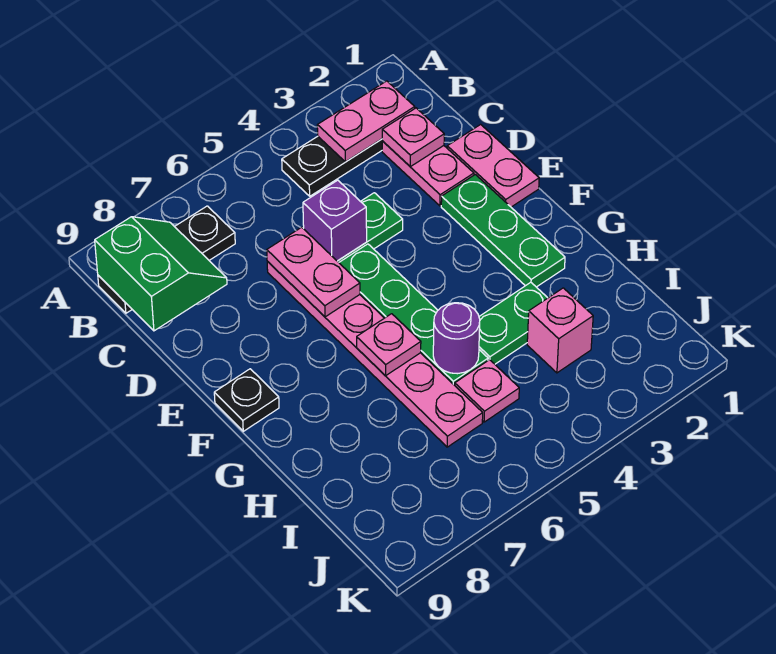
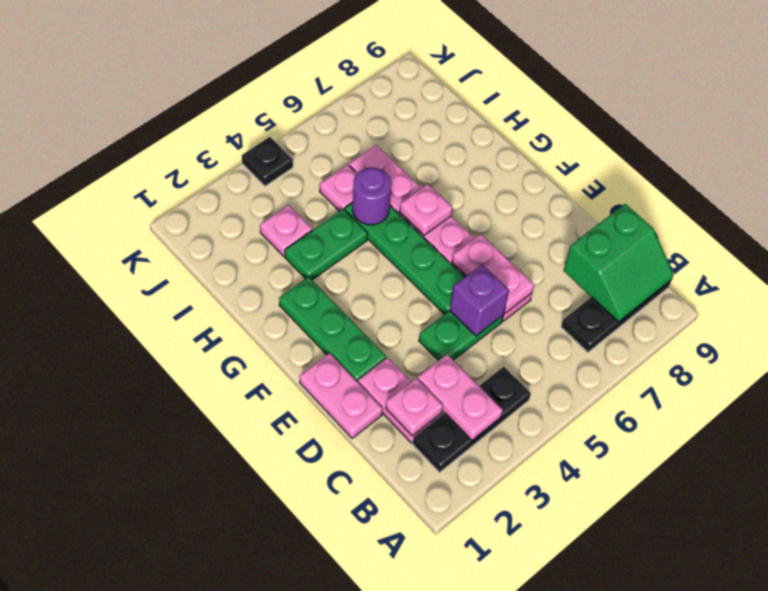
pink plate B2:B3 level 2 -> pink plate B3:C3 level 2
green slope B8:C9 level 2 top 9 -> green slope B8:C9 level 2 top C
black plate F9 level 1 -> black plate K4 level 1
pink brick I3 level 1 -> pink plate I3 level 1

